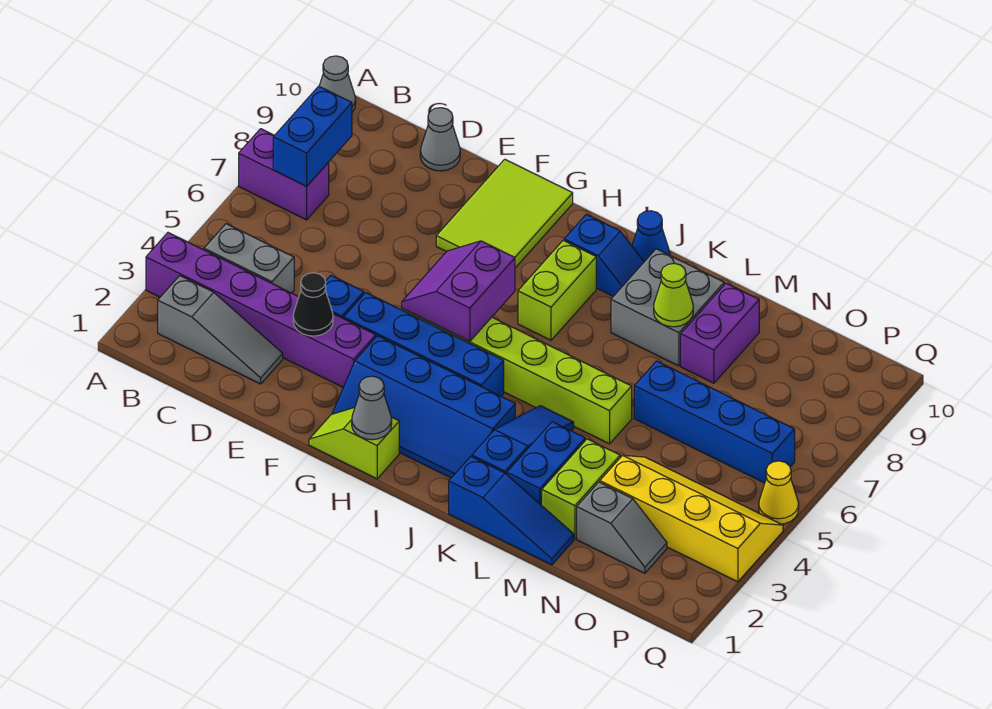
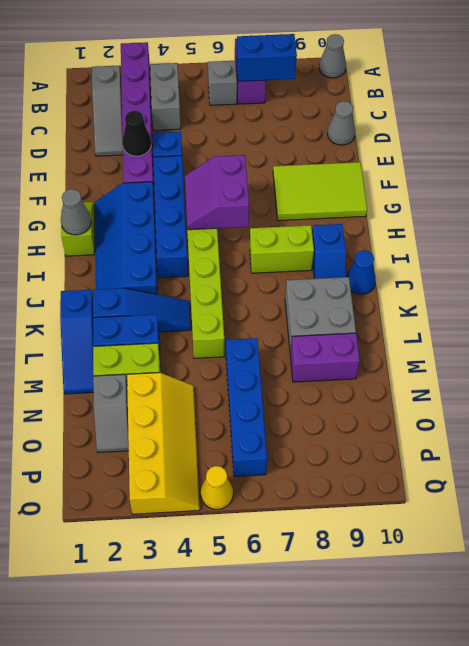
none -> grey brick B6 level 1
purple slope G5:H6 level 2 top H -> purple slope G5:H6 level 2 top 6
lime cone L8 level 2 -> none

